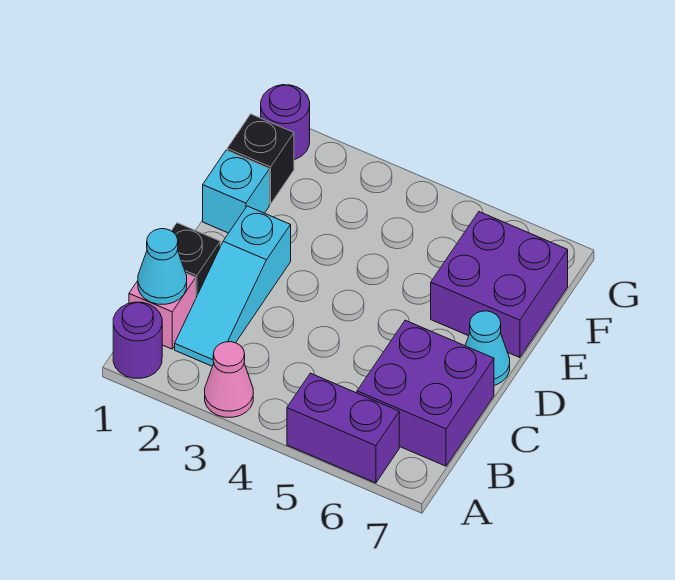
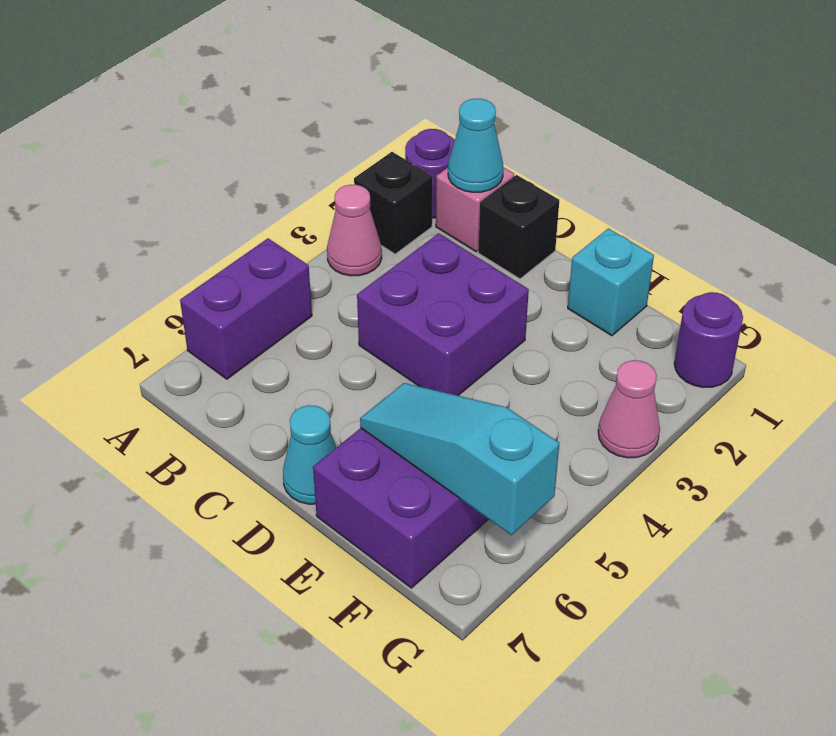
cyan slope B2:D2 level 1 top D -> cyan slope E6:G6 level 2 top G
purple brick B6:C7 level 1 -> purple brick C3:D4 level 1
black brick F1 level 1 -> black brick A2 level 1
none -> pink cone G3 level 1

